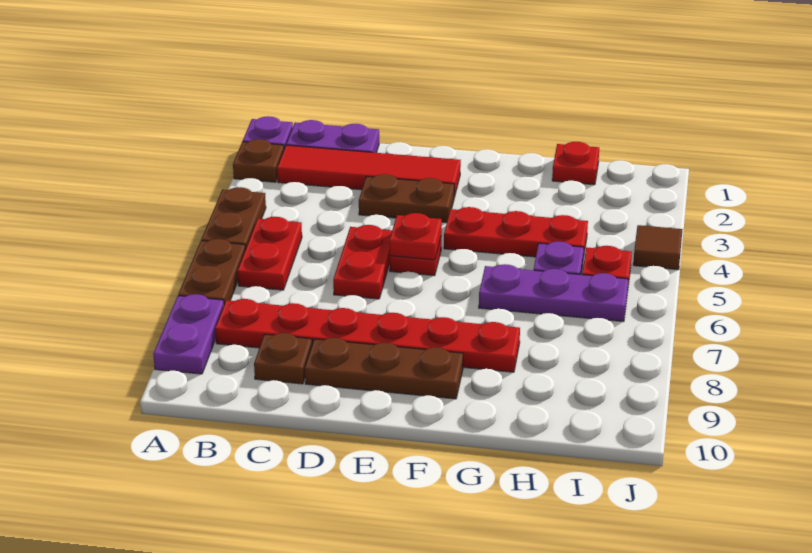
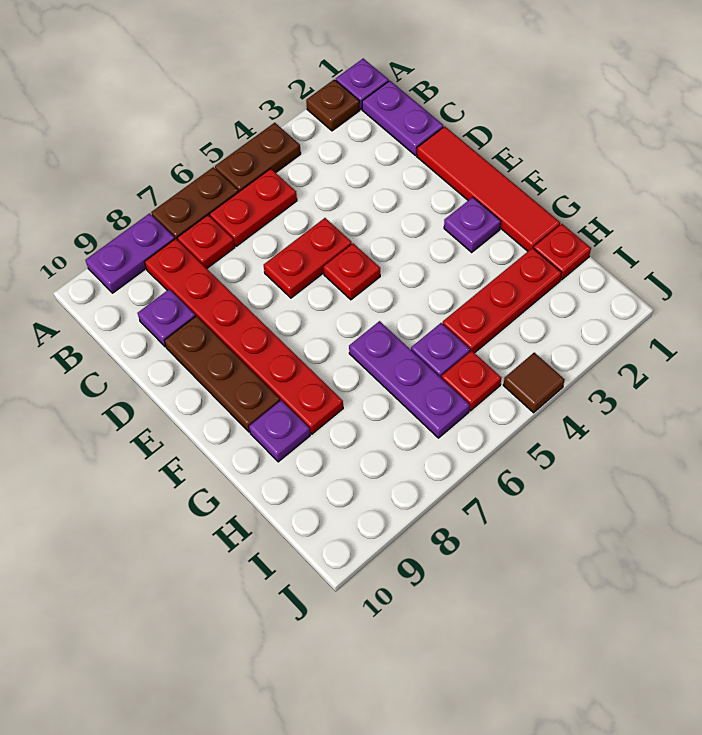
red tile B2:E2 level 1 -> red tile D1:G1 level 1
brown plate C9 level 1 -> purple plate C9 level 1
brown plate D3:E3 level 1 -> none
red plate E5 level 2 -> red plate B7 level 1
none -> purple plate F2 level 1
red plate F4:H4 level 1 -> red plate H2:H4 level 1
none -> purple plate G9 level 1

